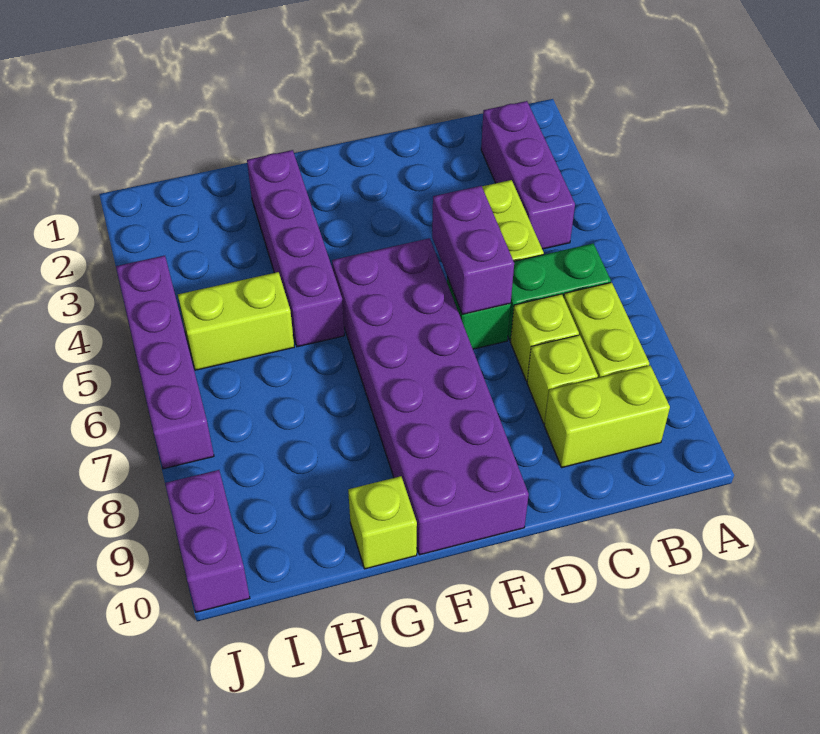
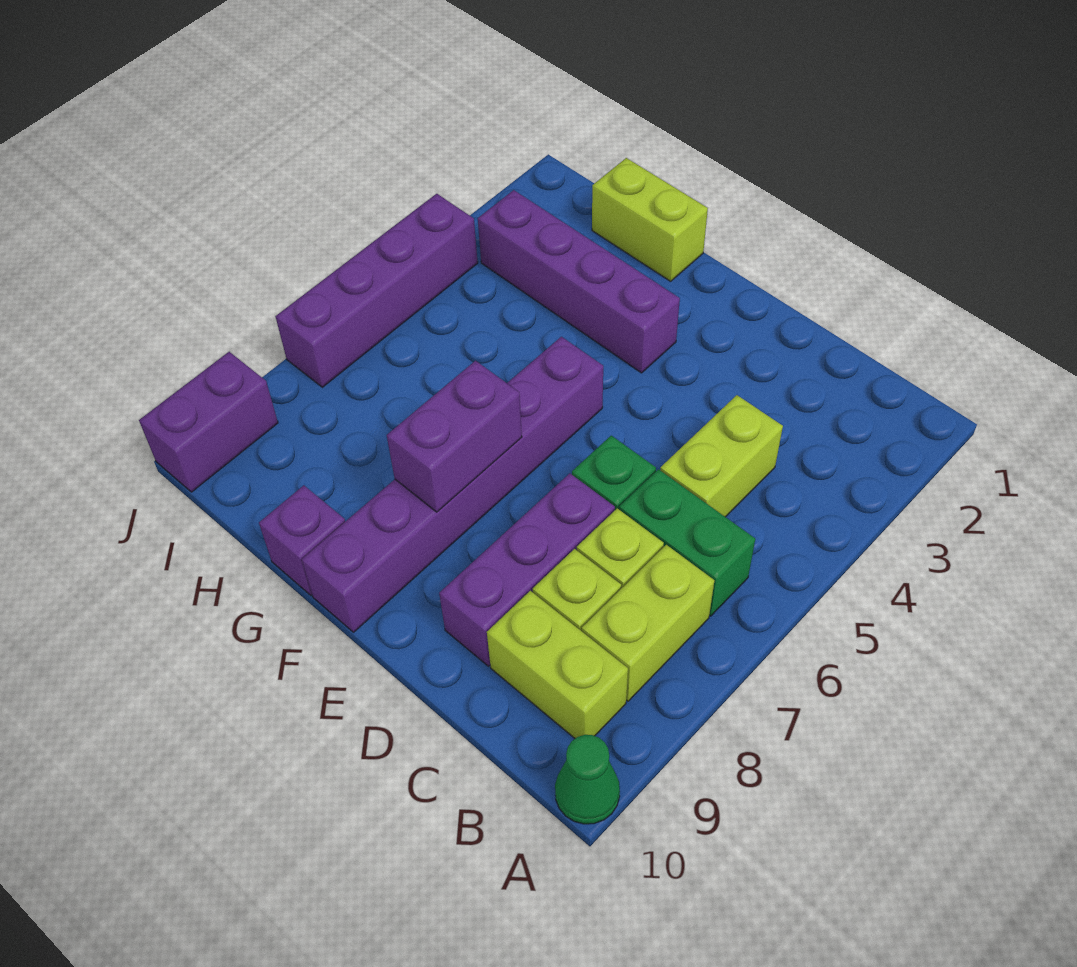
none -> green cone A10 level 1
purple brick B2:B4 level 1 -> purple brick D7:D9 level 1
purple brick D5:D6 level 2 -> purple brick F7:F8 level 2
purple brick E5:F10 level 1 -> purple brick F5:F10 level 1
purple brick G2:G5 level 1 -> purple brick F3:I3 level 1
lime brick G10 level 1 -> purple brick G10 level 1
lime brick H5:I5 level 1 -> lime brick G1:H1 level 1

